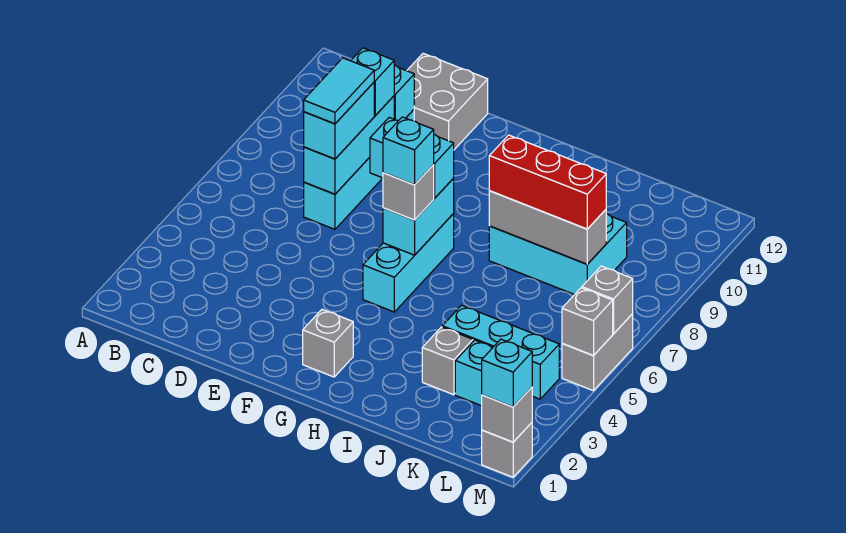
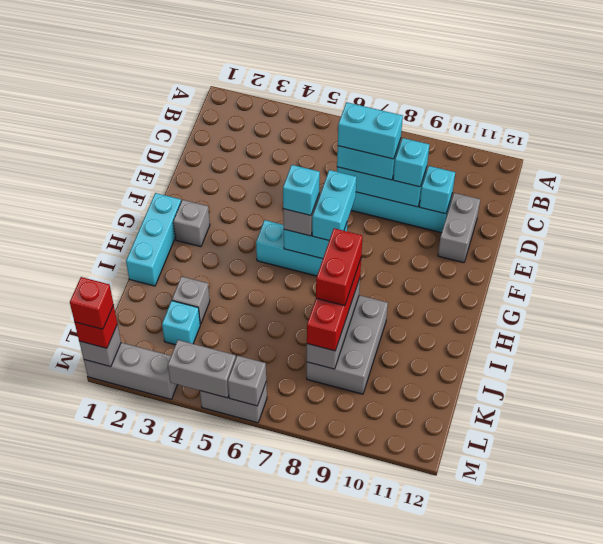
cyan tile D7:D8 level 4 -> cyan brick D7:D8 level 4
grey brick D11:E12 level 1 -> grey brick D11:E11 level 1
cyan brick I8:K9 level 1 -> grey brick I8:K9 level 1
none -> red brick I8:J8 level 4
cyan brick J4:L4 level 1 -> cyan brick G1:I1 level 1
grey brick M1 level 1 -> grey brick M1:M3 level 1
cyan brick M1 level 3 -> red brick M1 level 3
none -> red brick M1 level 4
grey brick M5 level 2 -> grey brick M4:M5 level 2

